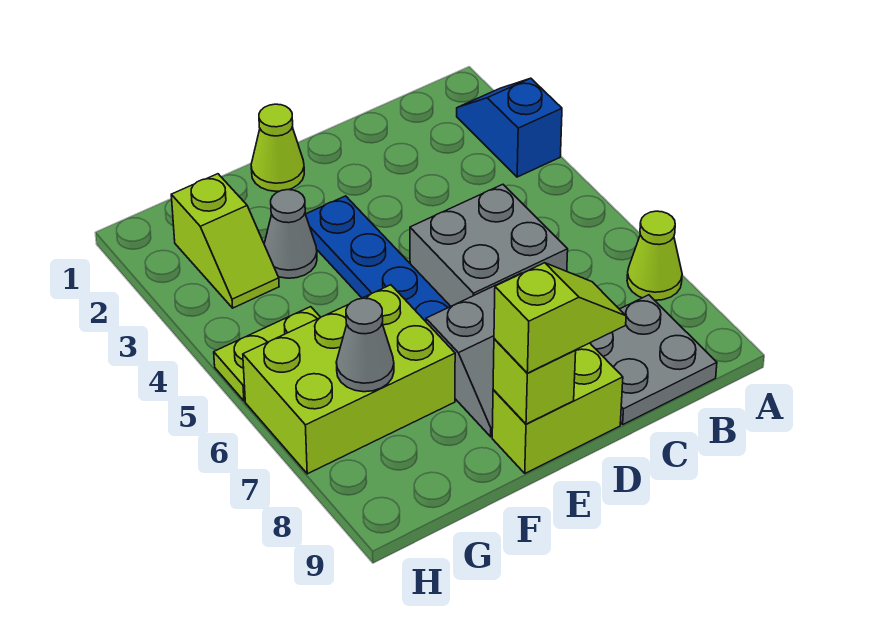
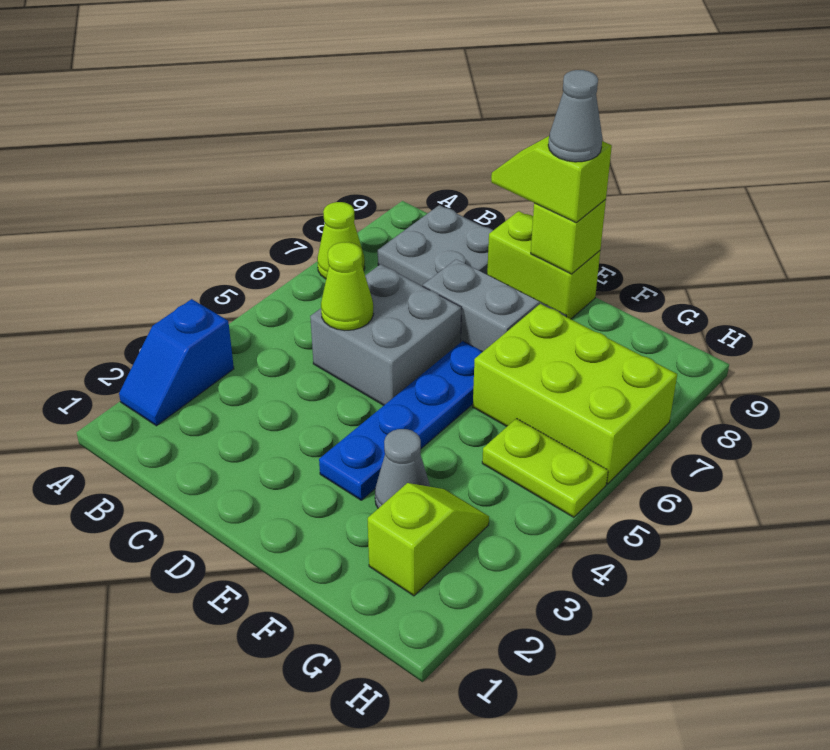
lime cone E1 level 1 -> lime cone C5 level 2
grey cone G7 level 2 -> grey cone E9 level 4

